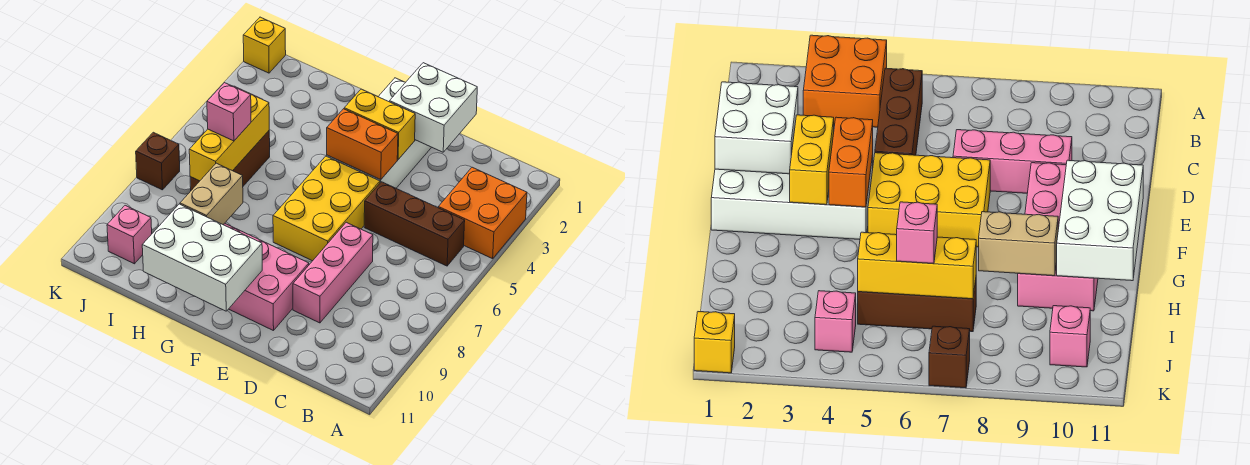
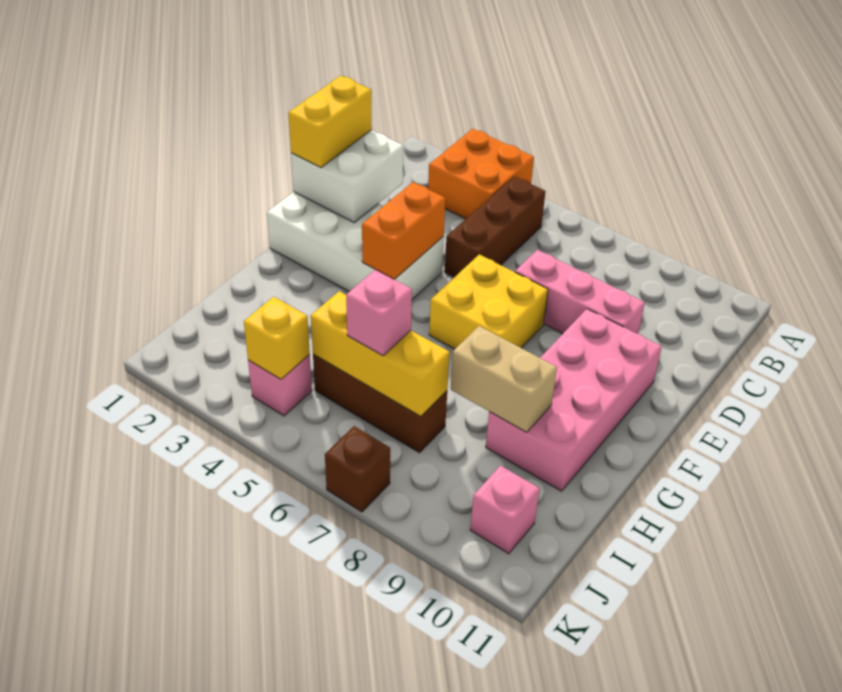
yellow brick E3:F3 level 2 -> yellow brick D1:E1 level 3
yellow brick E5:F7 level 1 -> yellow brick E6:F7 level 1
white brick F10:H11 level 2 -> none
yellow brick K1 level 1 -> yellow brick J4 level 2

